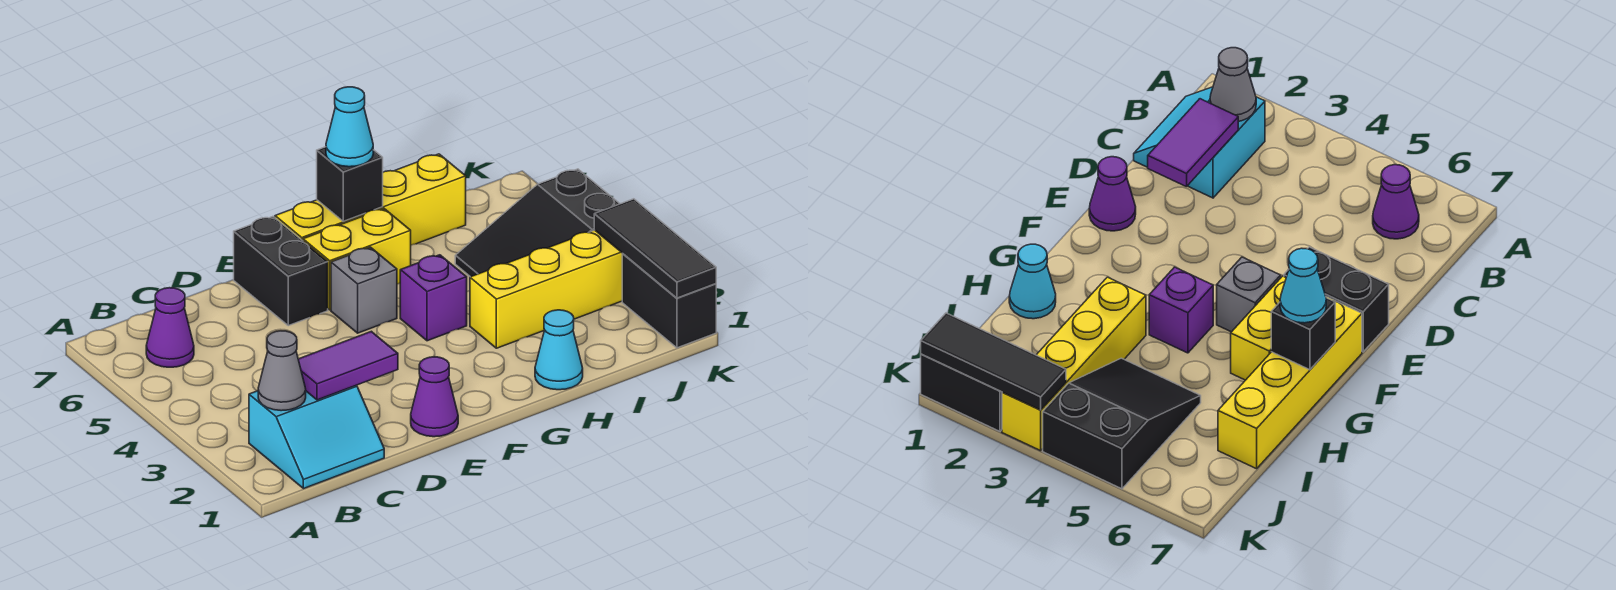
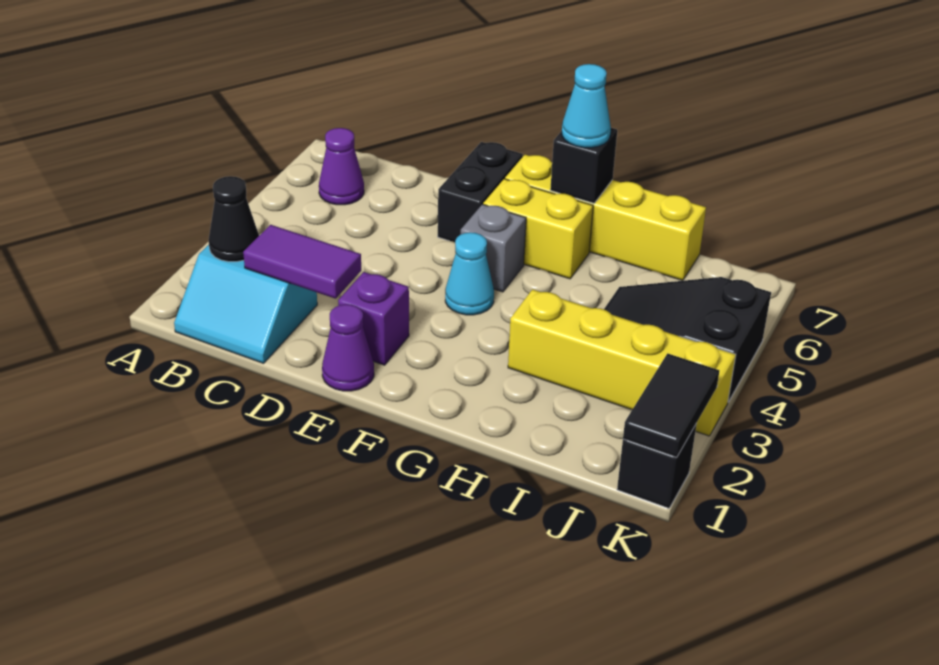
grey cone B2 level 2 -> black cone B2 level 2
purple brick G4 level 1 -> purple brick E2 level 1
cyan cone H1 level 1 -> cyan cone F4 level 1
black brick K1:K2 level 1 -> black brick K1 level 1
black tile K1:K3 level 2 -> black tile K1:K2 level 2

